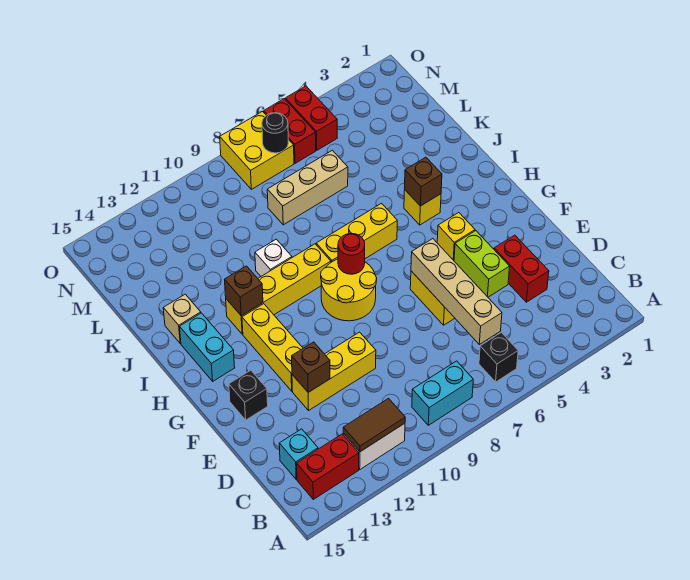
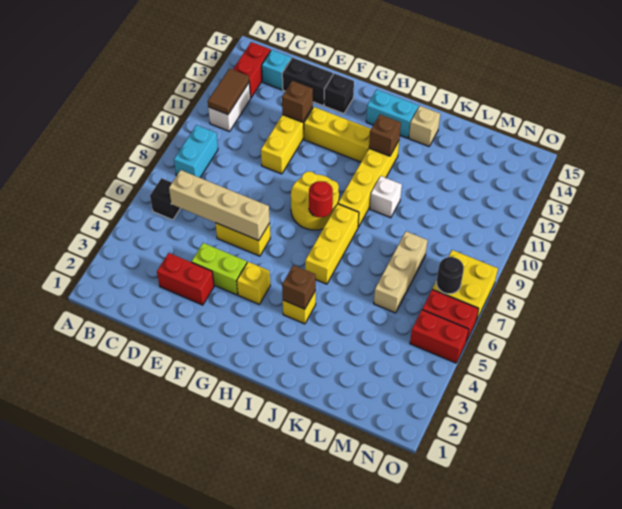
none -> black brick D14:E14 level 1

